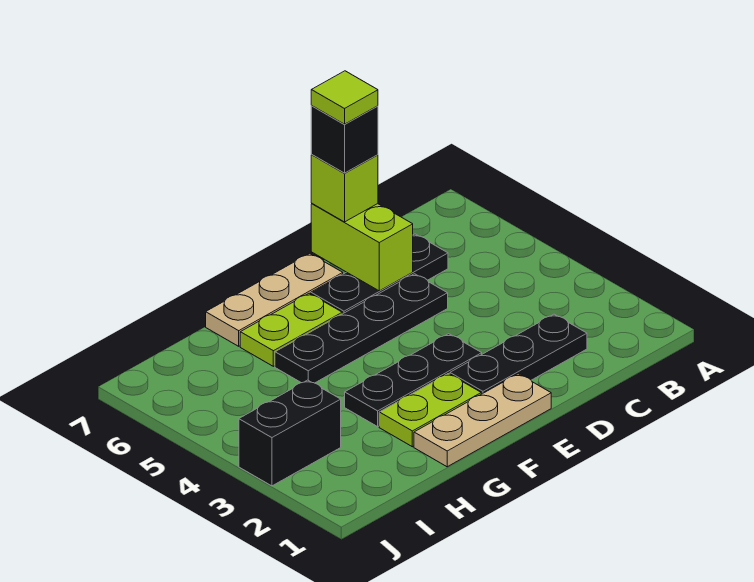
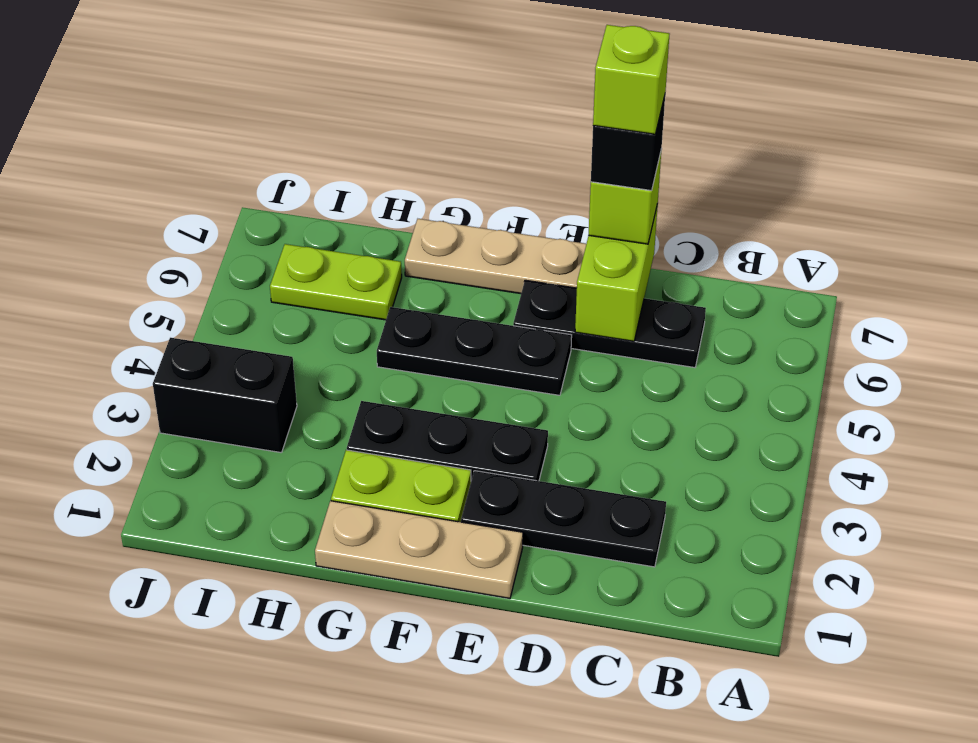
black plate D5:G5 level 1 -> black plate E5:G5 level 1
lime tile D7 level 5 -> lime brick D7 level 5
lime plate F6:G6 level 1 -> lime plate H6:I6 level 1

